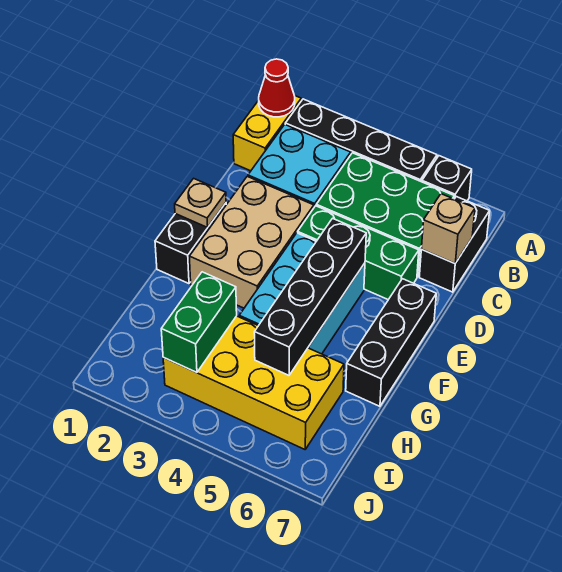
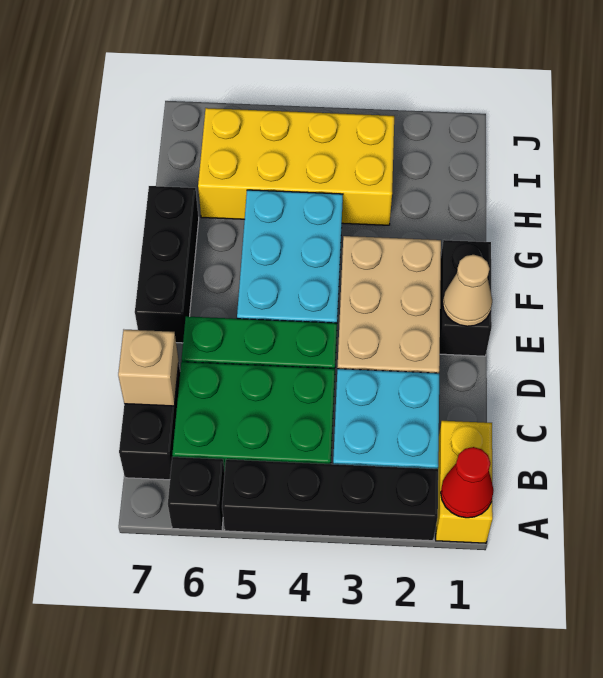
tan plate E1 level 2 -> tan cone E1 level 2
black brick E5:H5 level 2 -> none
green brick H3:I3 level 2 -> none

